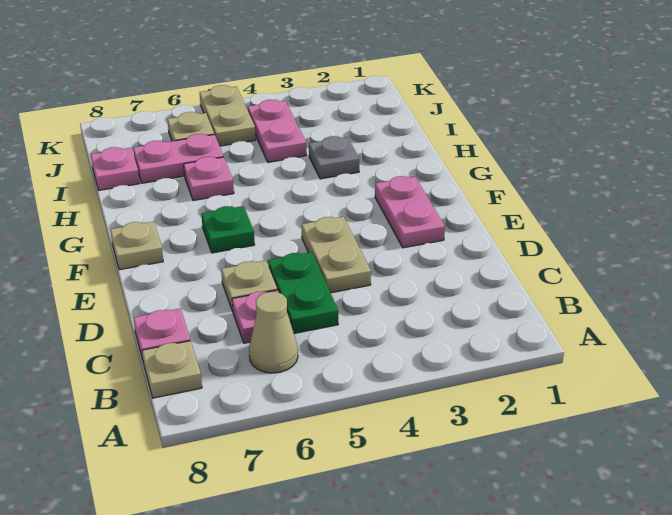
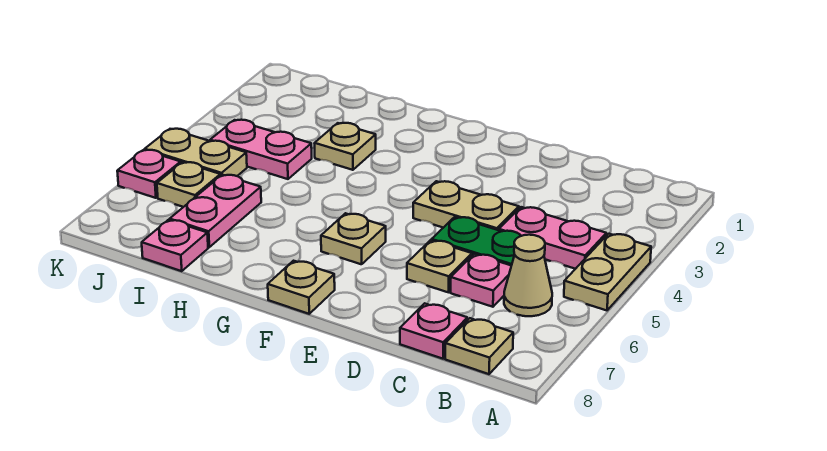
none -> tan plate A4:A5 level 1
pink plate E2:F2 level 1 -> pink plate B4:C4 level 1
green plate F6 level 1 -> tan plate F6 level 1
grey plate H3 level 1 -> tan plate H3 level 1
pink plate H6 level 1 -> pink plate K6 level 1

